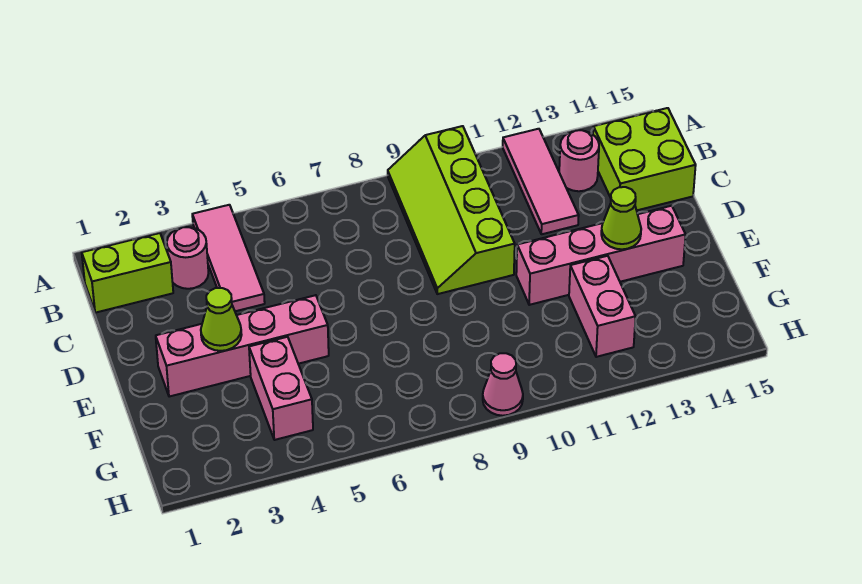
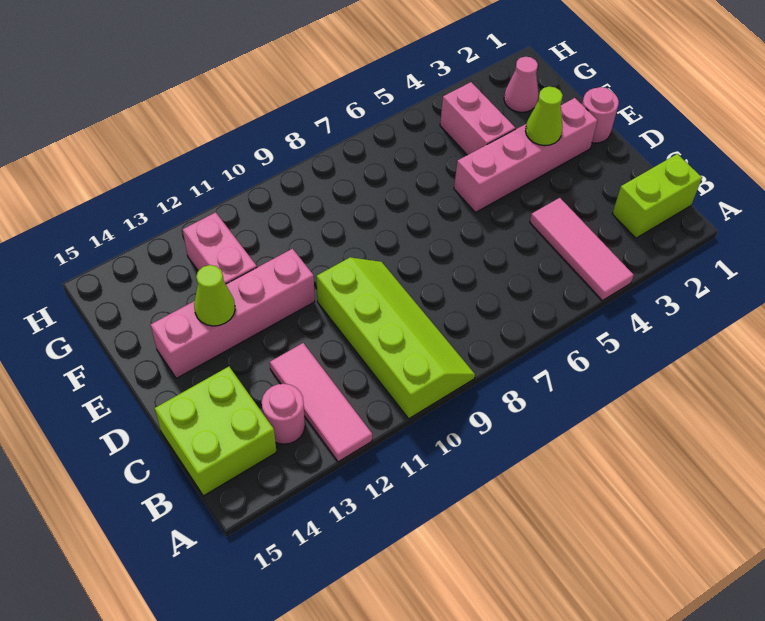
pink round brick B3 level 1 -> pink round brick E1 level 1
pink cone H9 level 1 -> pink cone G2 level 1

